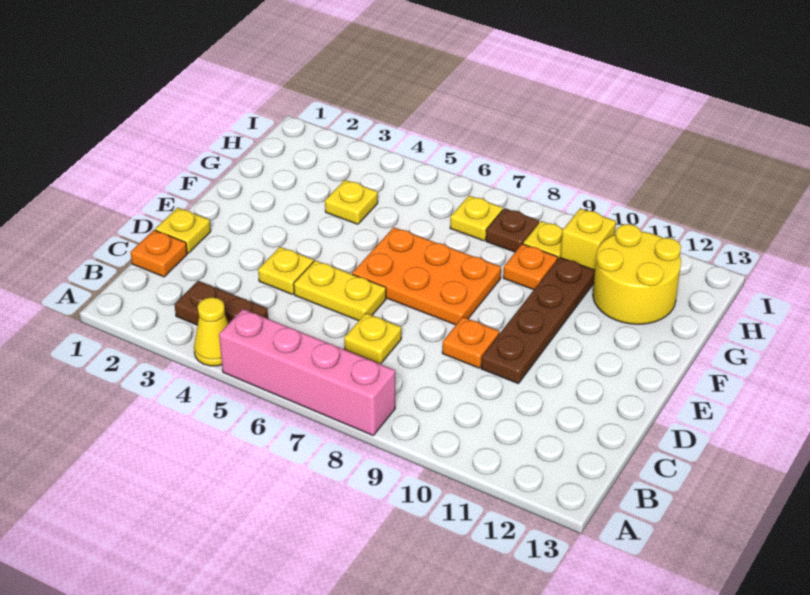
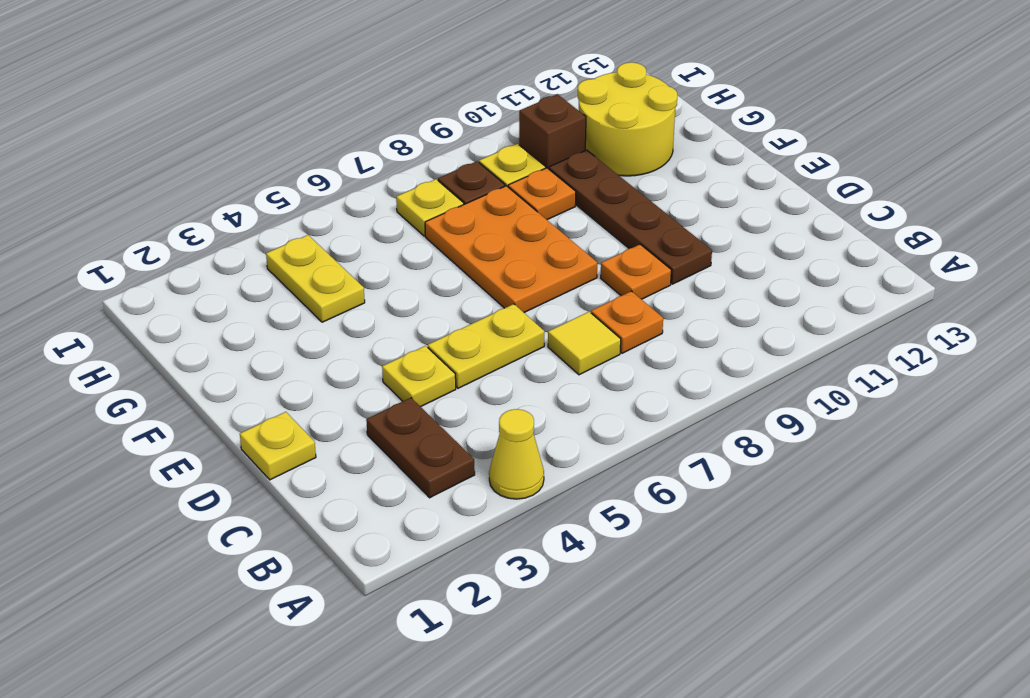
pink brick A5:A8 level 1 -> none
brown plate B3:B4 level 1 -> brown plate B3:C3 level 1
orange plate C1 level 1 -> orange plate C8 level 1
yellow plate C7 level 1 -> yellow tile C7 level 1
orange plate E6:F8 level 1 -> orange plate E7:G8 level 1
yellow plate G4 level 1 -> yellow plate G4:H4 level 1
yellow brick H10 level 1 -> brown brick H10 level 1

